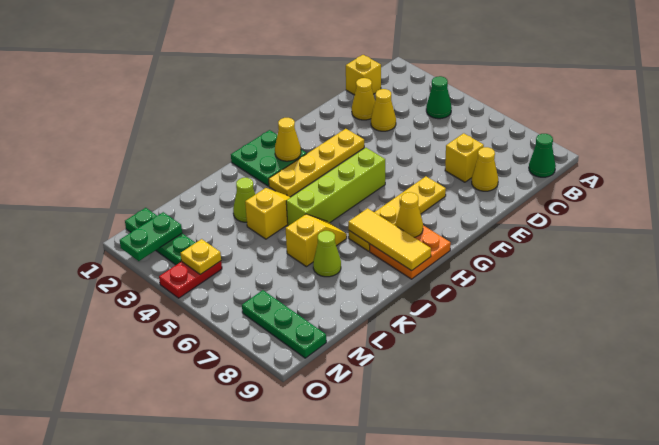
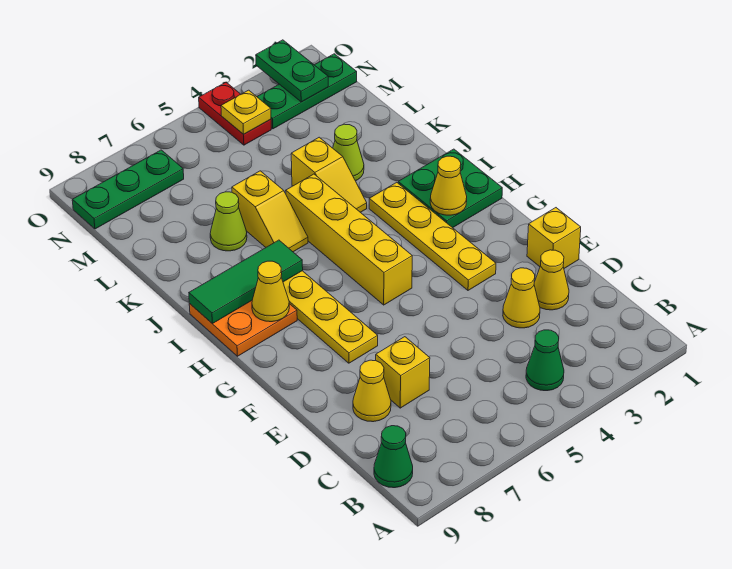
yellow brick C1 level 1 -> yellow brick E1 level 1
lime brick G5:J5 level 1 -> yellow brick G5:J5 level 1
yellow tile I7:I9 level 2 -> green tile I7:I9 level 2

